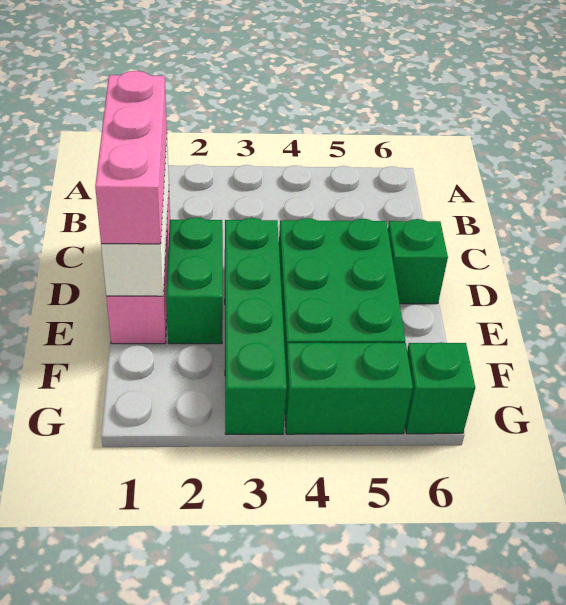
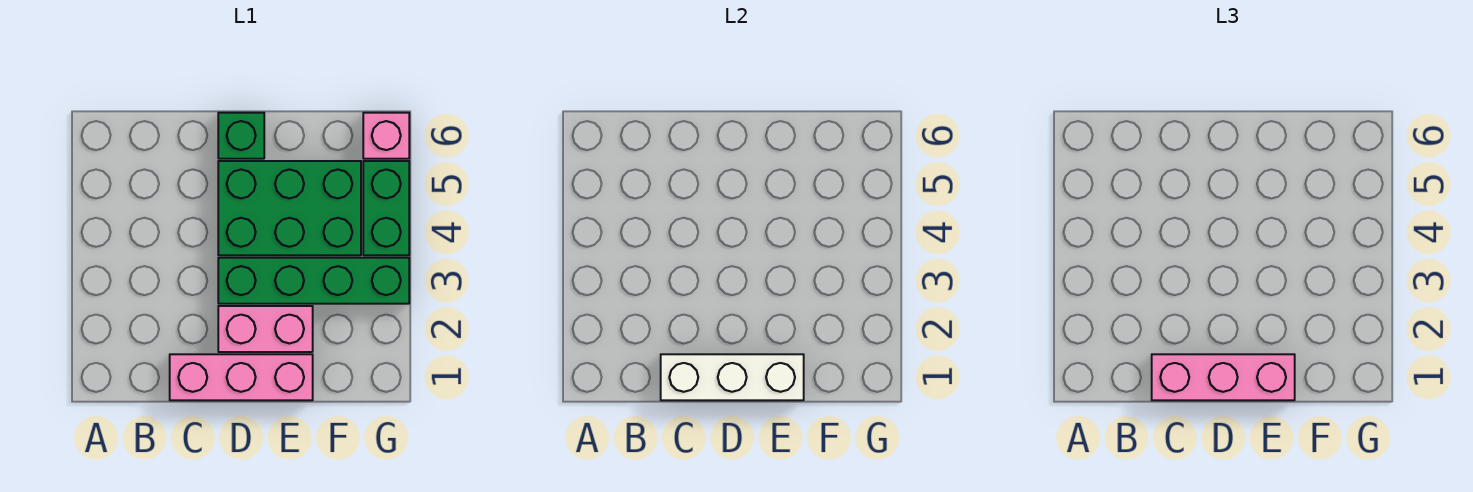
green brick D2:E2 level 1 -> pink brick D2:E2 level 1
green brick G6 level 1 -> pink brick G6 level 1

